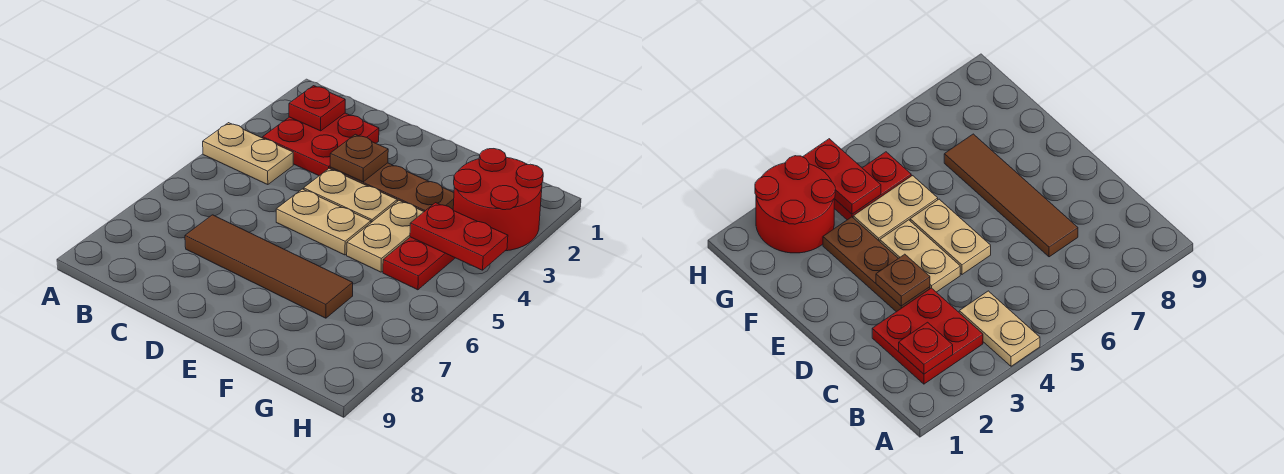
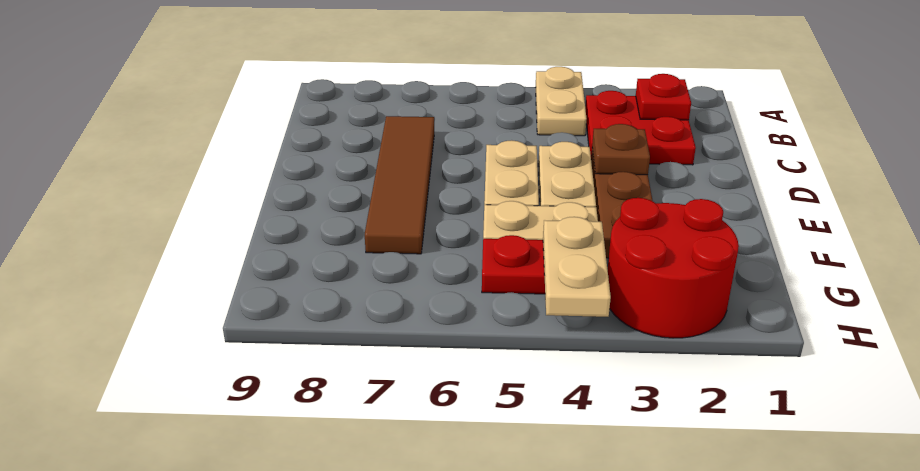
red plate G4:H4 level 2 -> tan plate G4:H4 level 2

